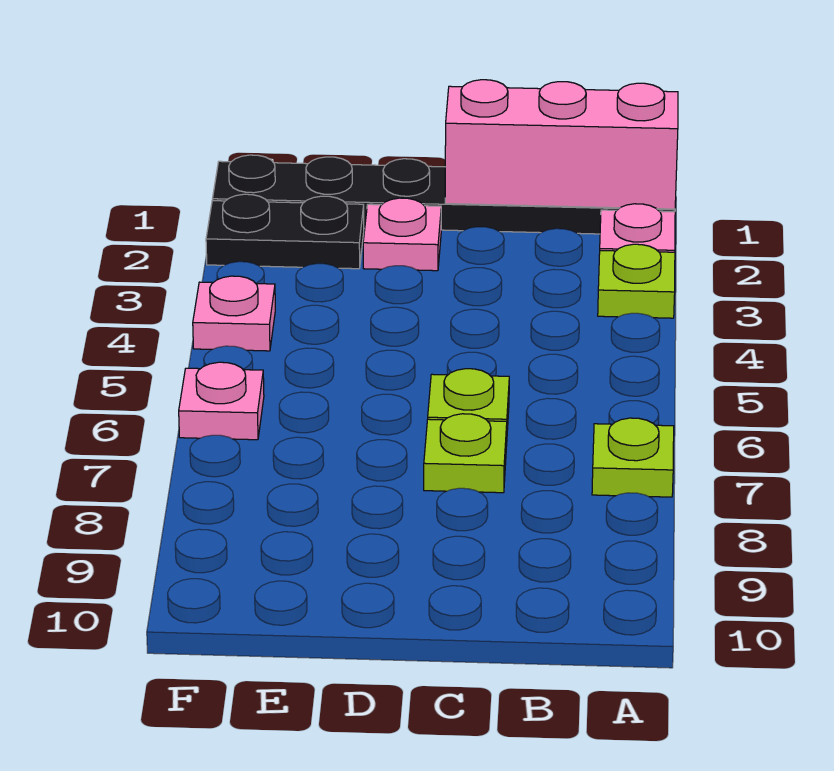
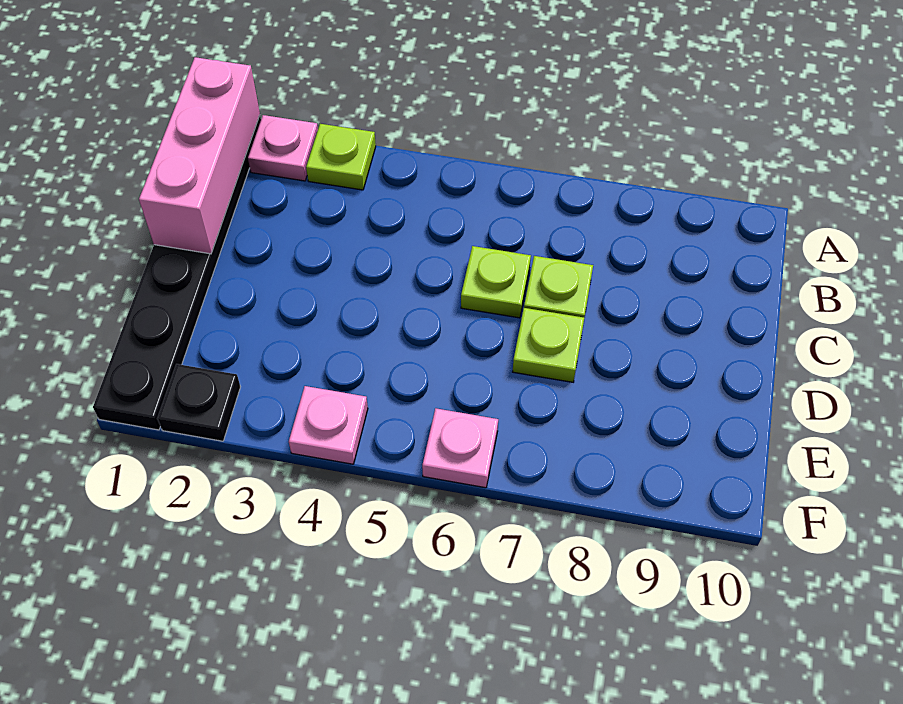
lime plate A7 level 1 -> lime plate D7 level 1
pink plate D2 level 1 -> none
black plate E2:F2 level 1 -> black plate F2 level 1

